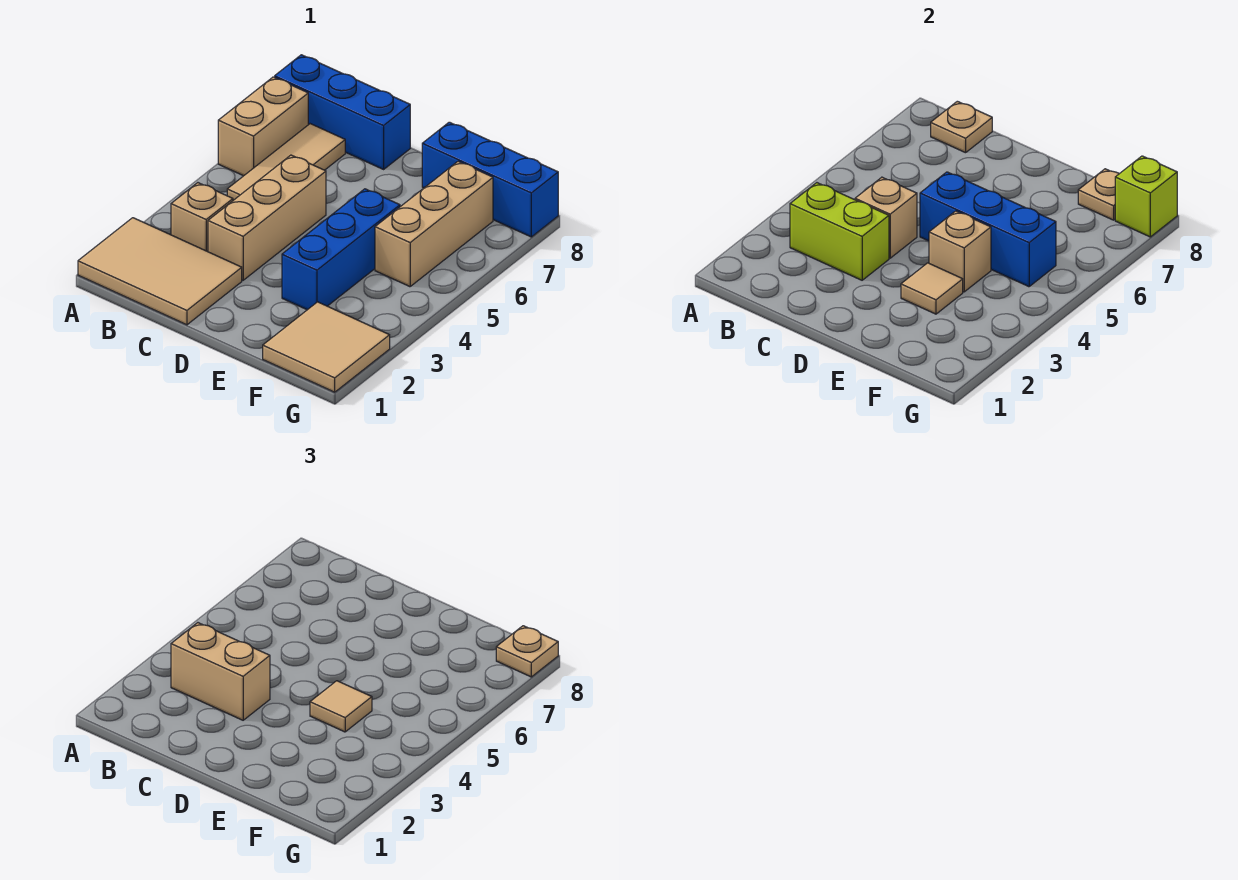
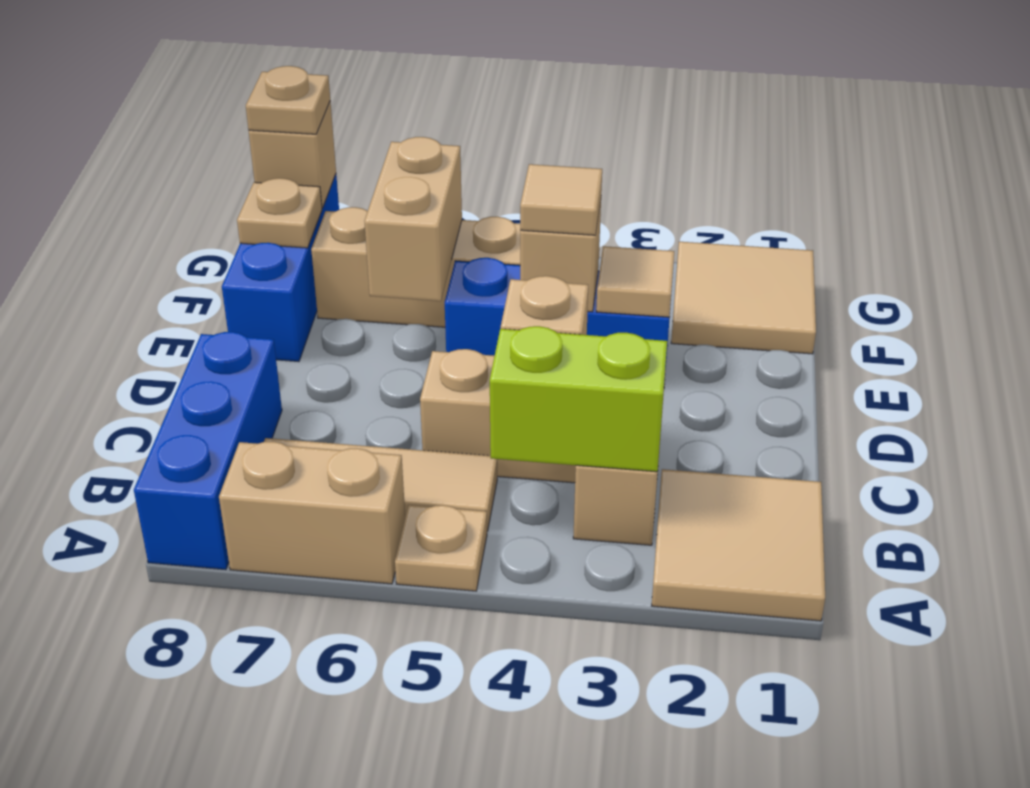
tan tile A1:C2 level 1 -> tan tile A1:B2 level 1
lime brick B3:C3 level 2 -> lime brick B3:B4 level 2
tan brick B3:C3 level 3 -> tan brick E6:F6 level 2
tan plate B8 level 2 -> tan plate A5 level 1
blue brick D5:F5 level 2 -> none
lime brick G8 level 2 -> tan brick G8 level 2

